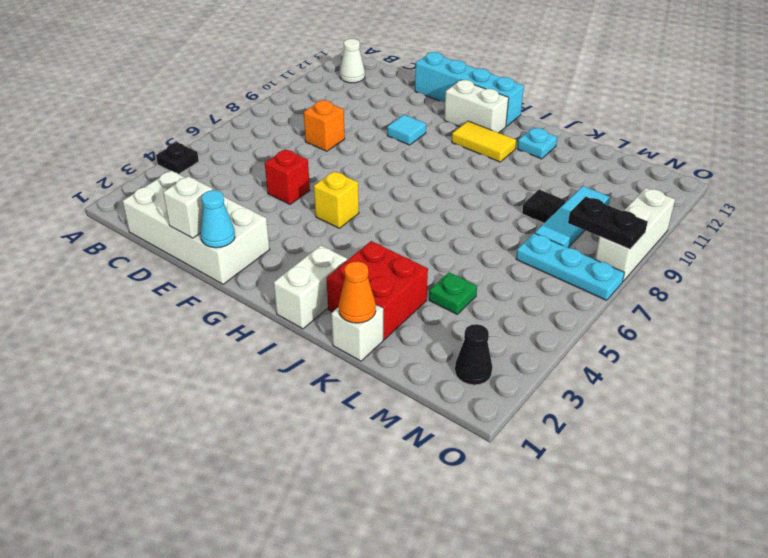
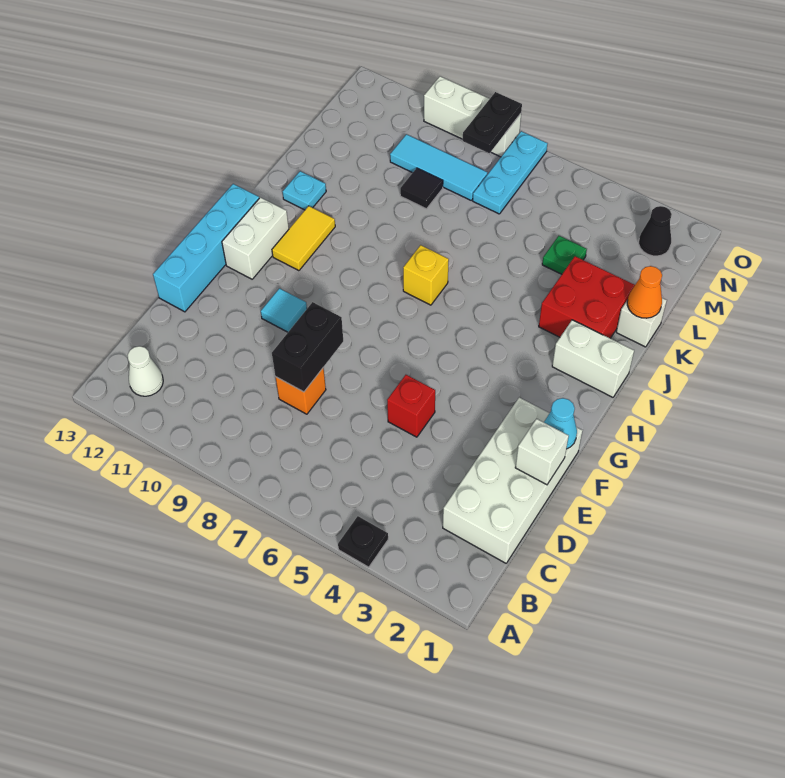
none -> black brick D8:E8 level 2
yellow brick G5 level 1 -> yellow brick I7 level 1

